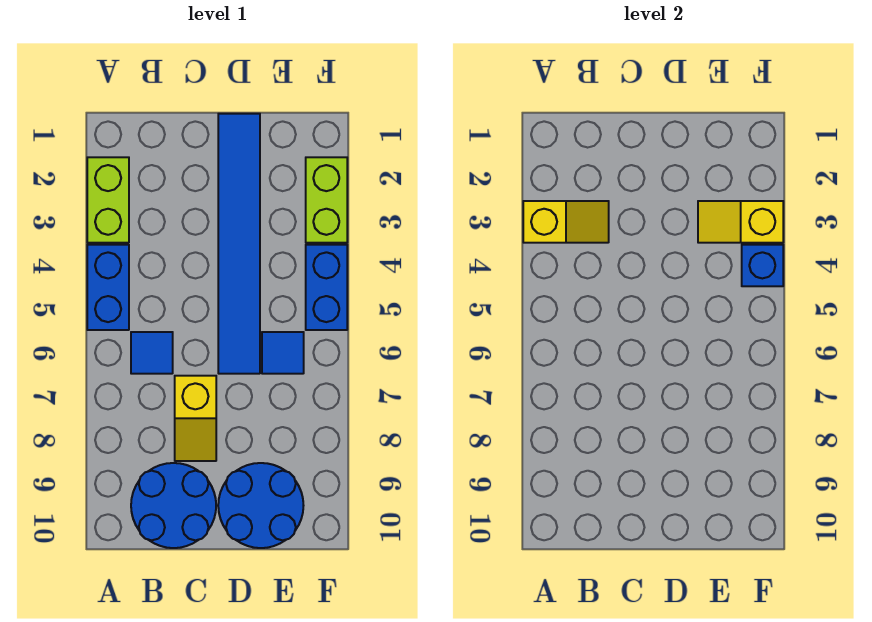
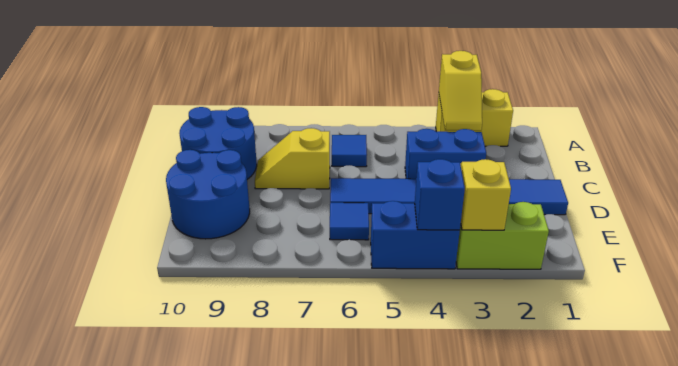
lime brick A2:A3 level 1 -> yellow brick A2:A3 level 1
blue brick A4:A5 level 1 -> blue brick C3:C4 level 1

